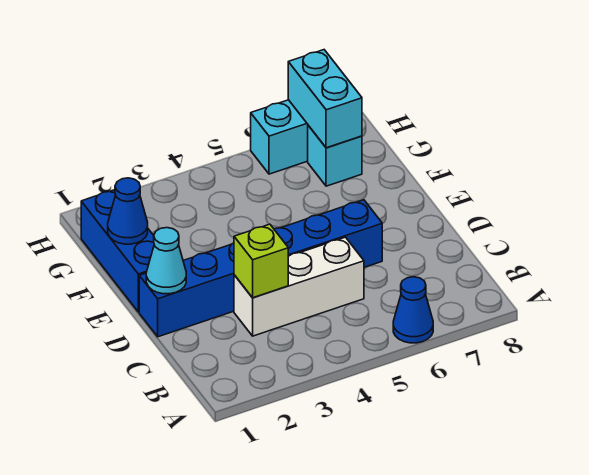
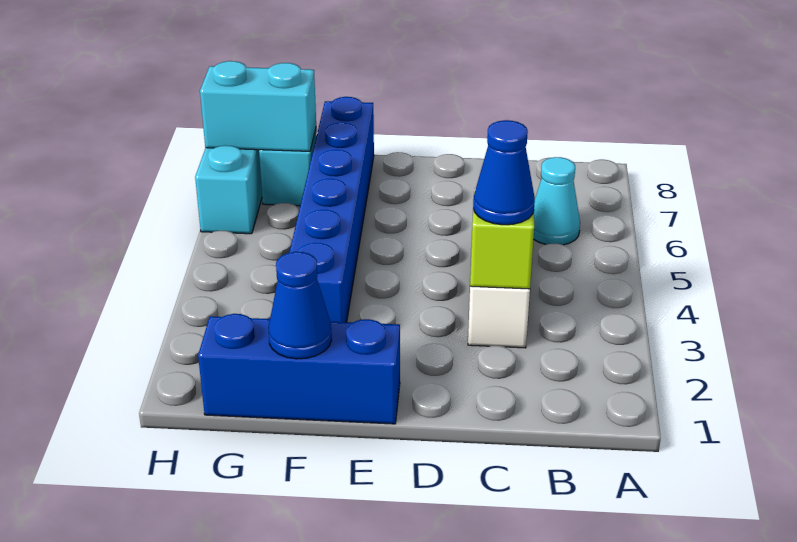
blue cone A6 level 1 -> blue cone C3 level 3
blue brick D1:D6 level 1 -> blue brick F3:F8 level 1
cyan cone D1 level 2 -> cyan cone B6 level 1

